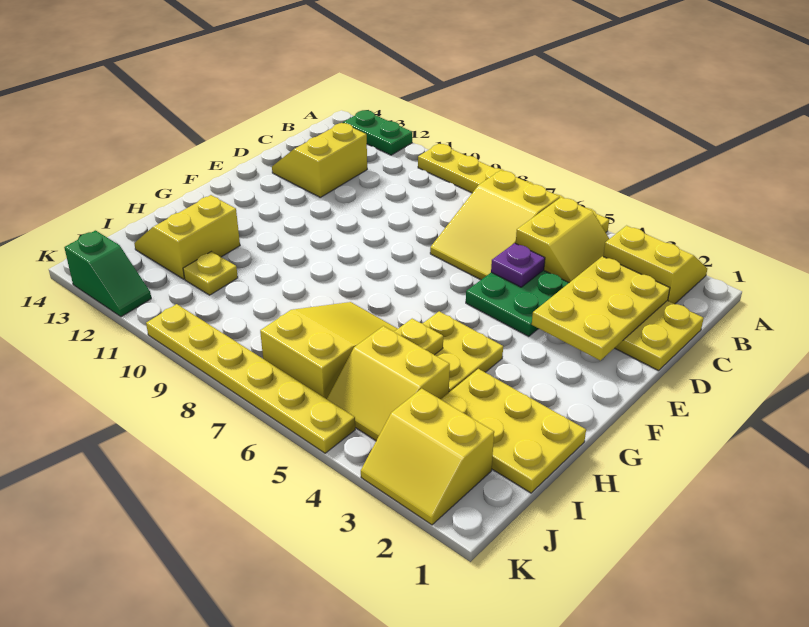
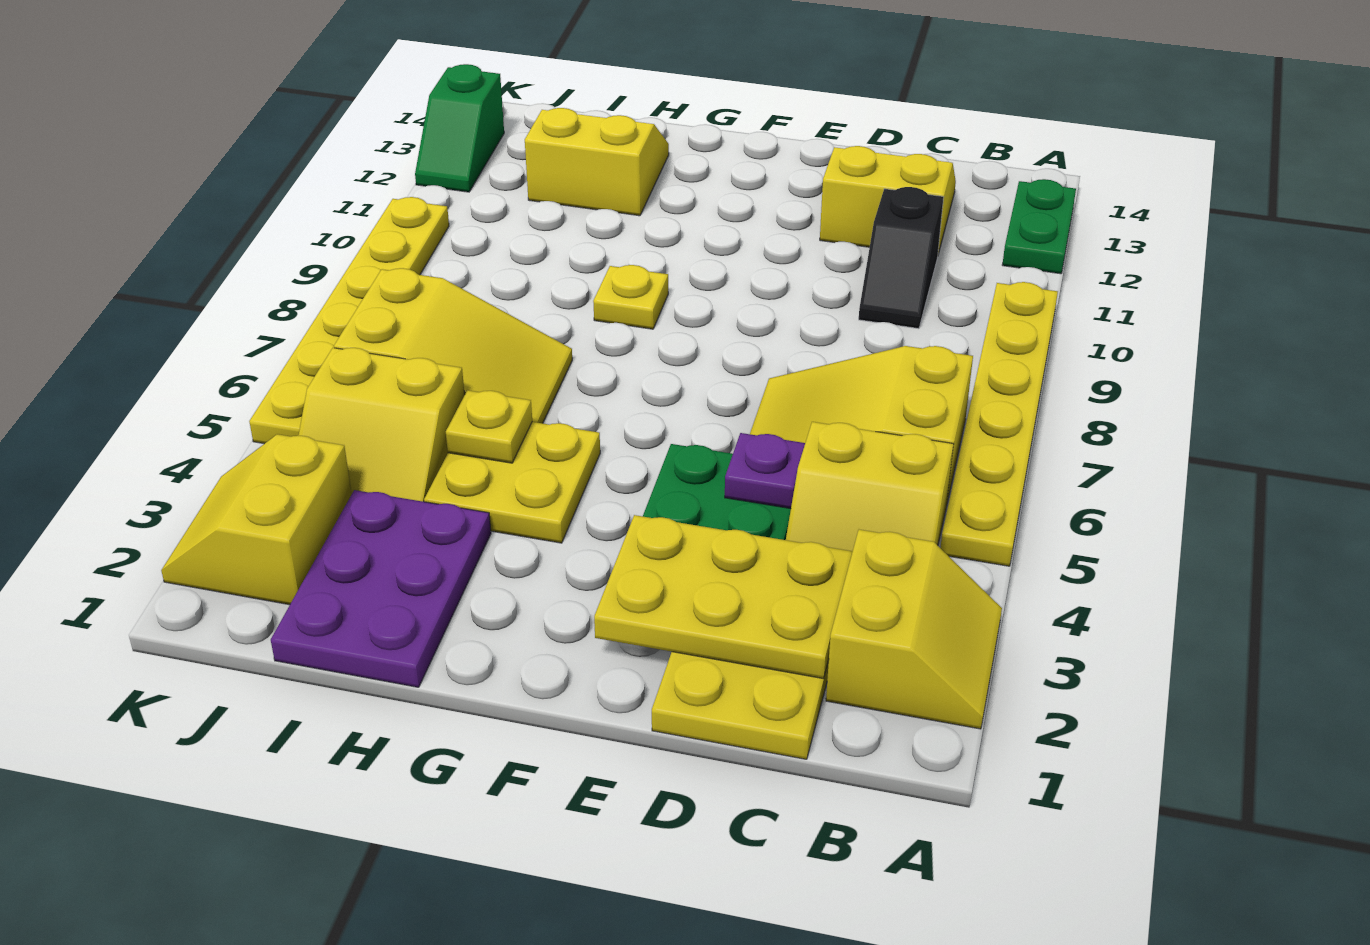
none -> black slope C10:C11 level 1 top 11
yellow plate H1:I3 level 1 -> purple plate H1:I3 level 1
yellow slope I4:J5 level 1 top I -> yellow slope I4:J5 level 1 top 5
yellow plate I11 level 1 -> yellow plate G9 level 1

